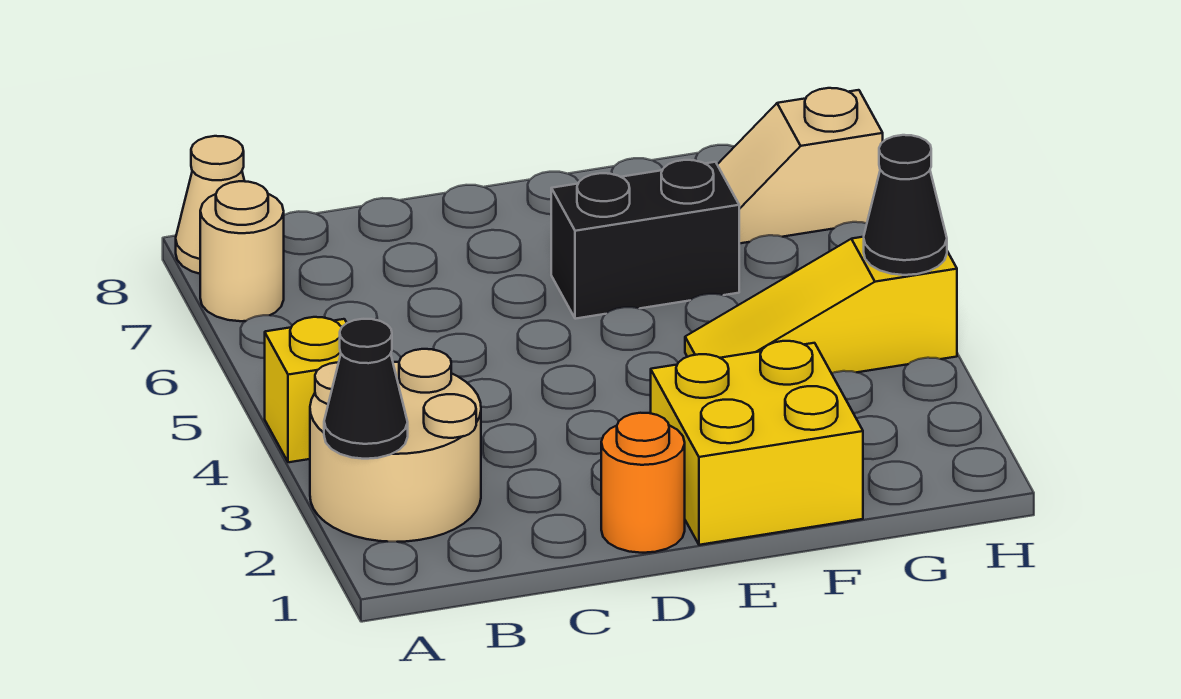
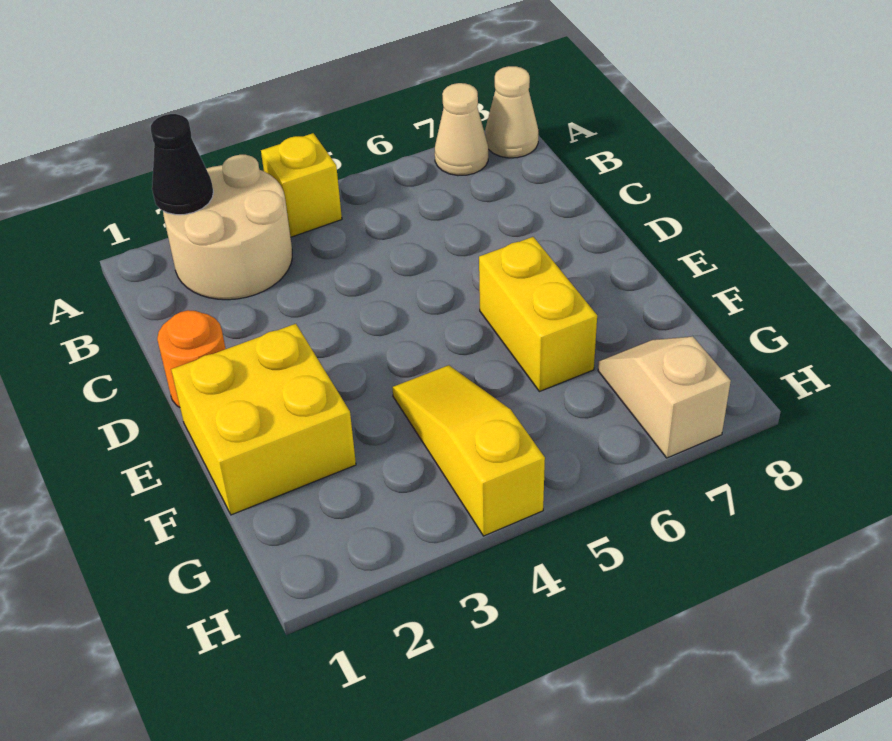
tan round brick A7 level 1 -> tan cone A7 level 1
black brick E6:F6 level 1 -> yellow brick E6:F6 level 1
black cone H4 level 2 -> none

